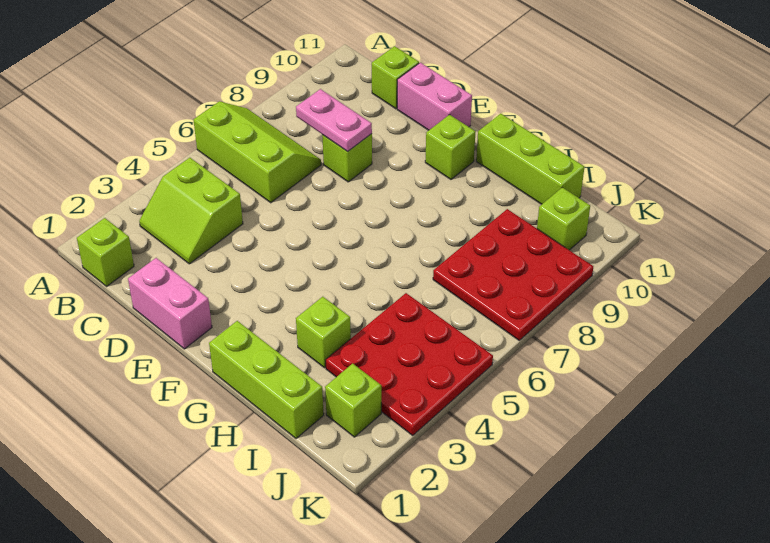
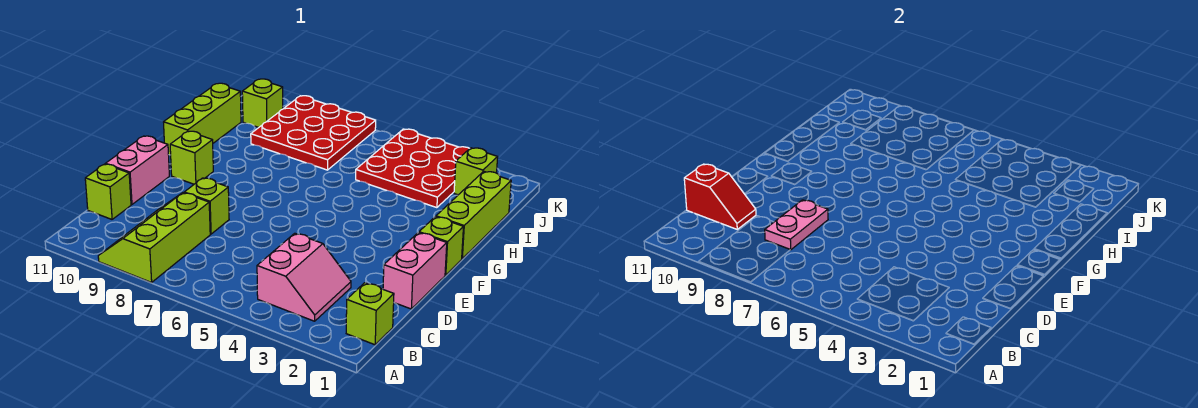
lime slope A6:C7 level 1 top 6 -> lime slope A8:C9 level 1 top 8
lime slope B3:C4 level 1 top 4 -> pink slope B3:C4 level 1 top 4
none -> red slope C10:C11 level 2 top 11
lime brick H3 level 1 -> lime brick F1 level 1

